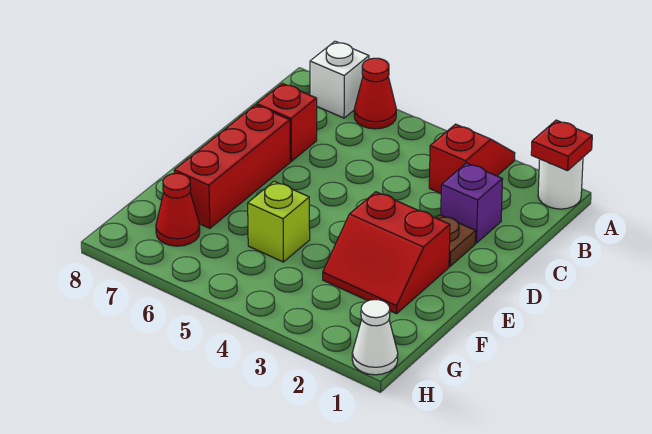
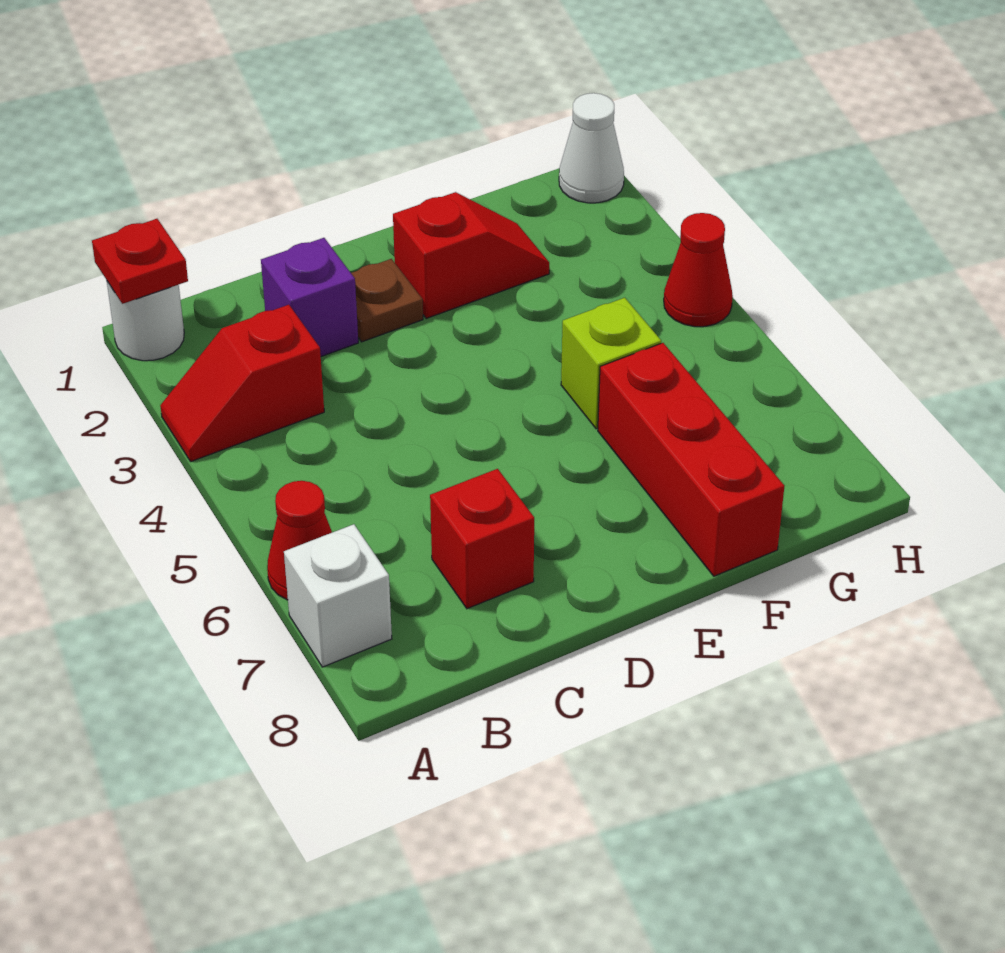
red brick D7:F7 level 1 -> red brick F6:F8 level 1
red slope E2:F3 level 1 top E -> red slope E2:F2 level 1 top E
red cone G7 level 1 -> red cone H4 level 1

